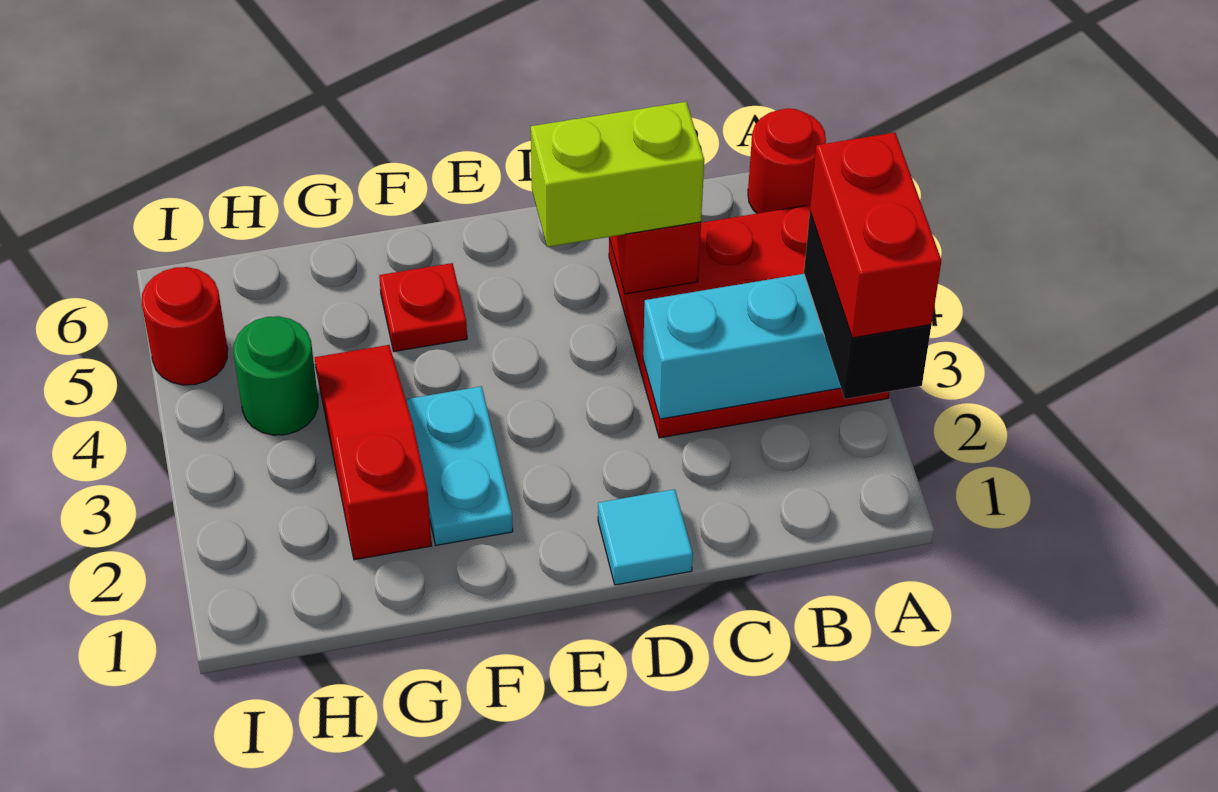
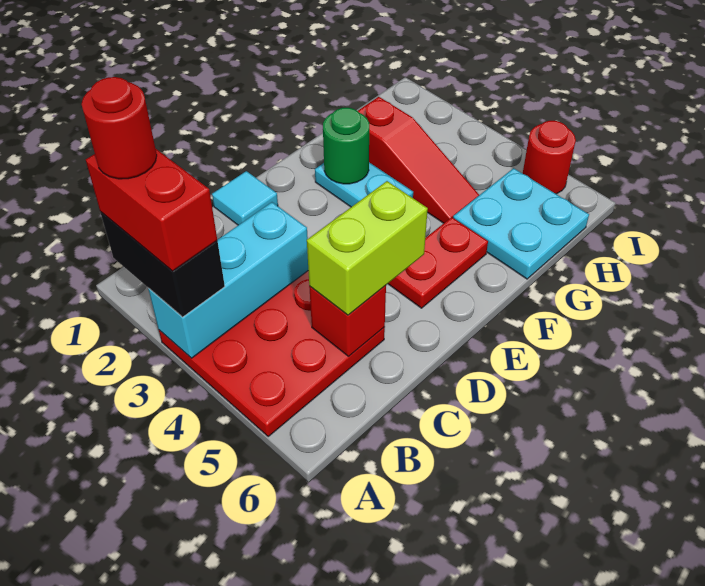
red round brick A6 level 1 -> red round brick A2 level 5
red plate F5 level 1 -> red plate E5:F5 level 1
none -> cyan plate G5:H6 level 1
green round brick H4 level 1 -> green round brick F2 level 2

